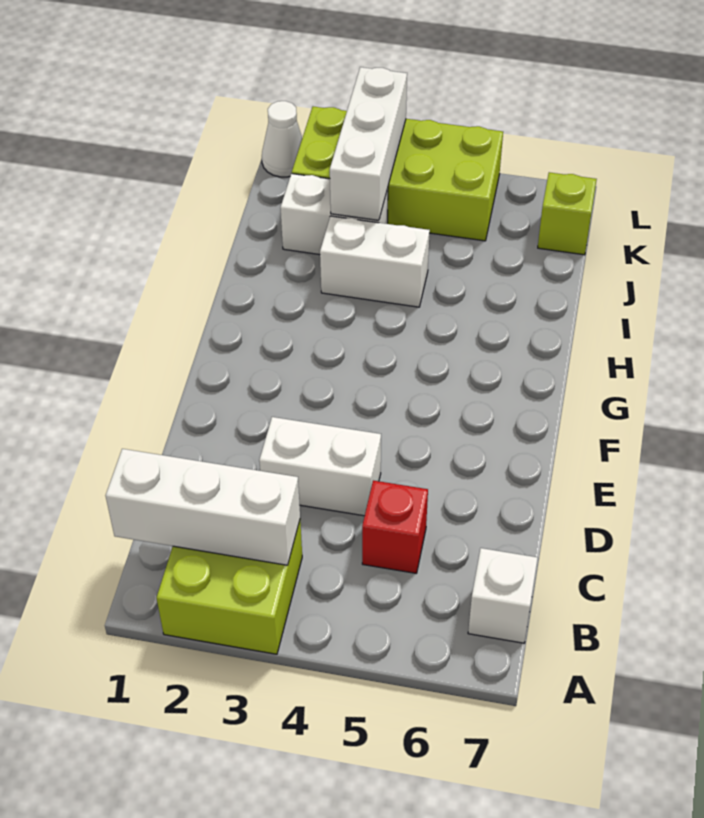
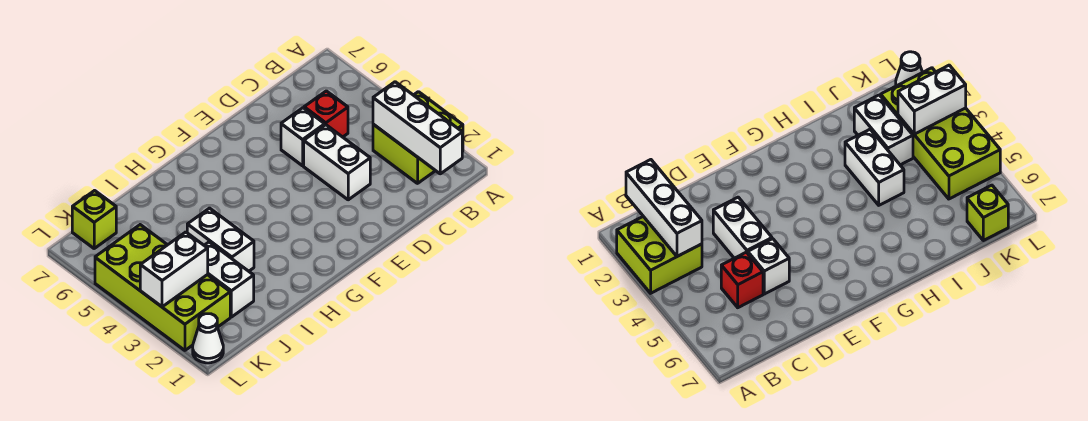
white brick B7 level 1 -> white brick D5 level 1
white brick J3:L3 level 2 -> white brick K3:L3 level 2

